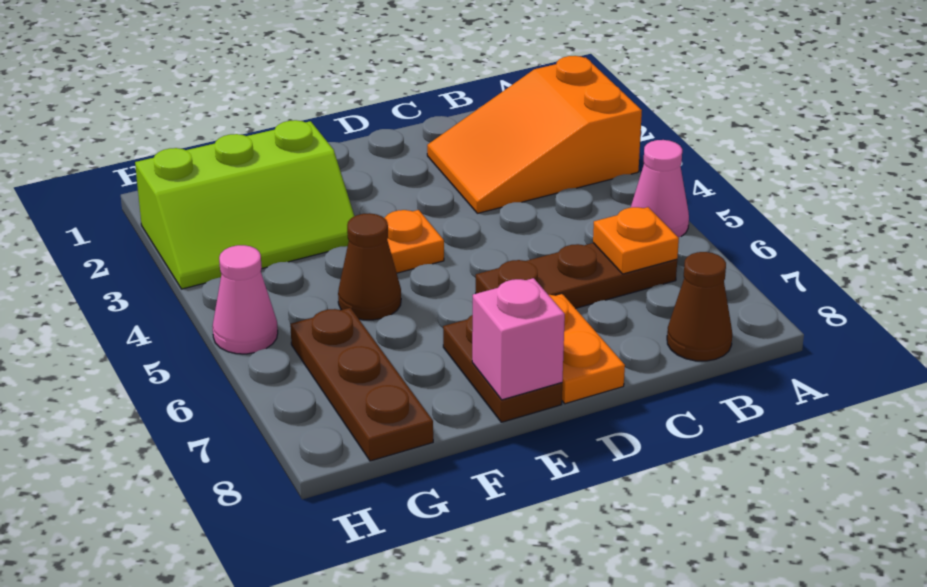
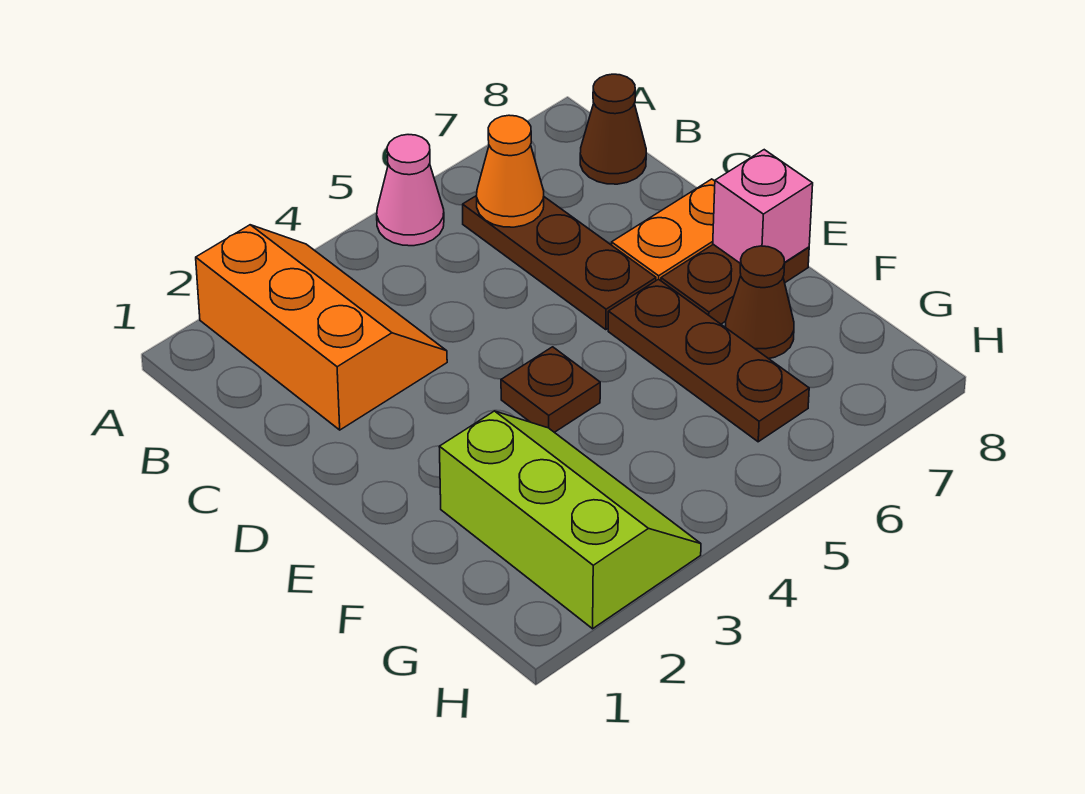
orange slope A2:C3 level 1 top A -> orange slope A2:C3 level 1 top 2
orange plate B6 level 2 -> orange cone B6 level 2
orange plate E4 level 1 -> brown plate E4 level 1
brown cone F5 level 1 -> brown cone F7 level 1
brown plate G6:G8 level 1 -> brown plate E6:G6 level 1
pink cone H5 level 1 -> none

